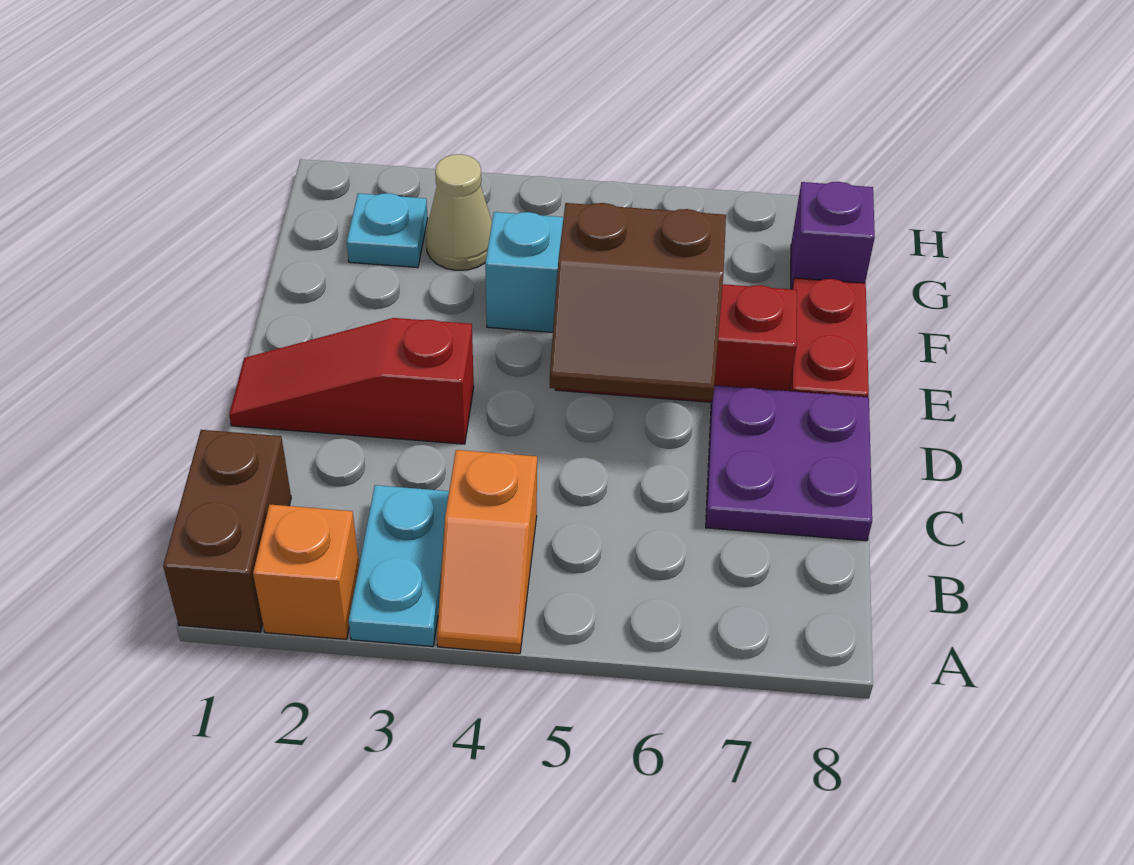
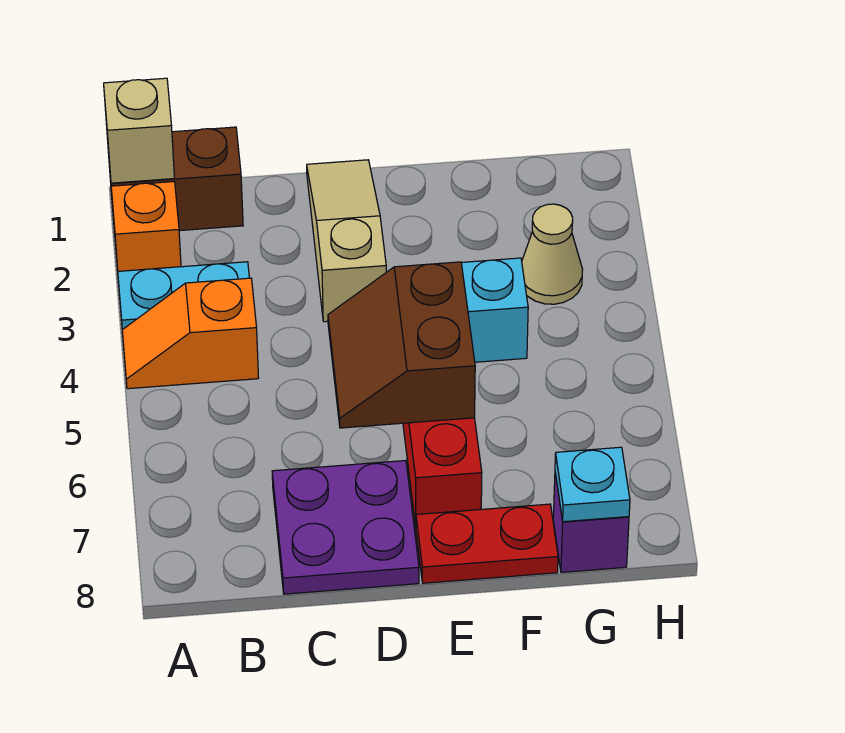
none -> tan brick A1 level 2
red slope D1:D3 level 1 top 3 -> tan slope D1:D3 level 1 top 3
cyan plate G2 level 1 -> cyan plate G8 level 2

